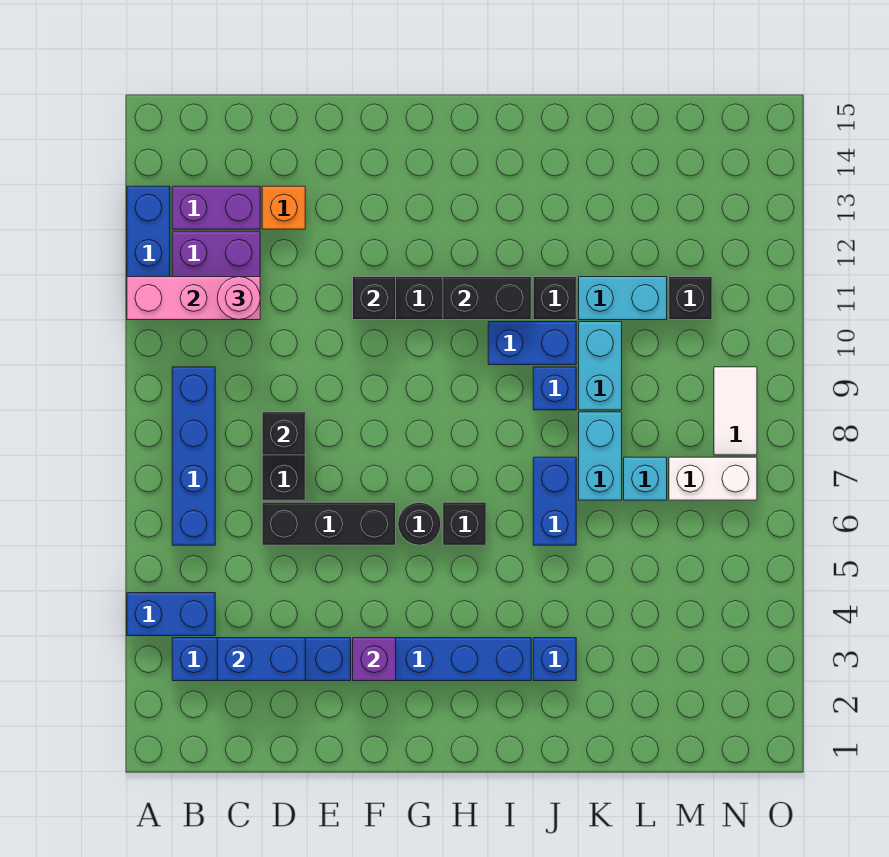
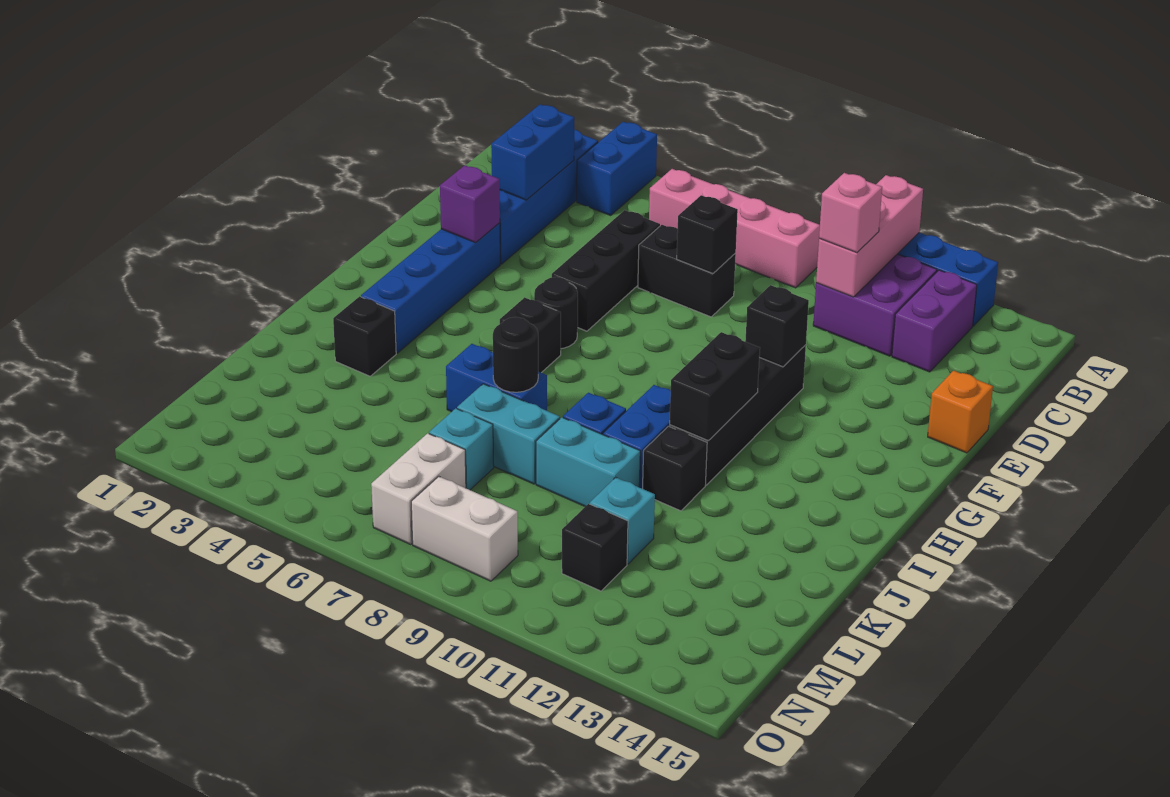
blue brick B6:B9 level 1 -> pink brick B6:B9 level 1
pink round brick C11 level 3 -> pink brick C11 level 3
orange brick D13 level 1 -> orange brick E15 level 1
blue brick J3 level 1 -> black brick J3 level 1
none -> black round brick J7 level 2
cyan brick K11:L11 level 1 -> cyan brick L11 level 1
white tile N8:N9 level 1 -> white brick N8:N9 level 1

